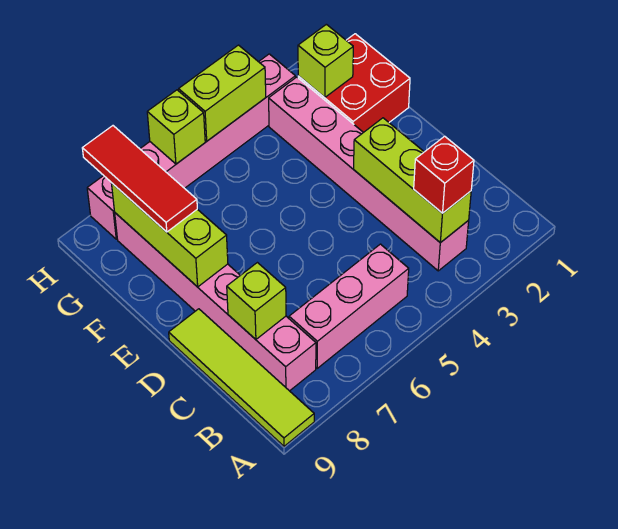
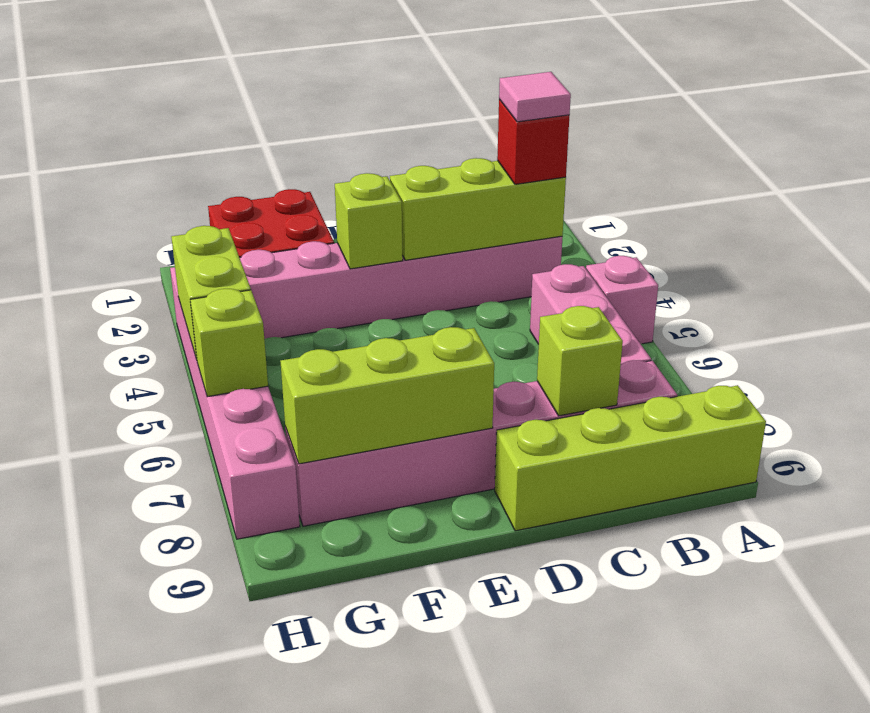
none -> pink brick A5 level 1
lime tile A9:D9 level 1 -> lime brick A9:D9 level 1
none -> pink tile B3 level 4
red tile F8:H8 level 3 -> none
lime brick G2 level 2 -> lime brick E3 level 2

